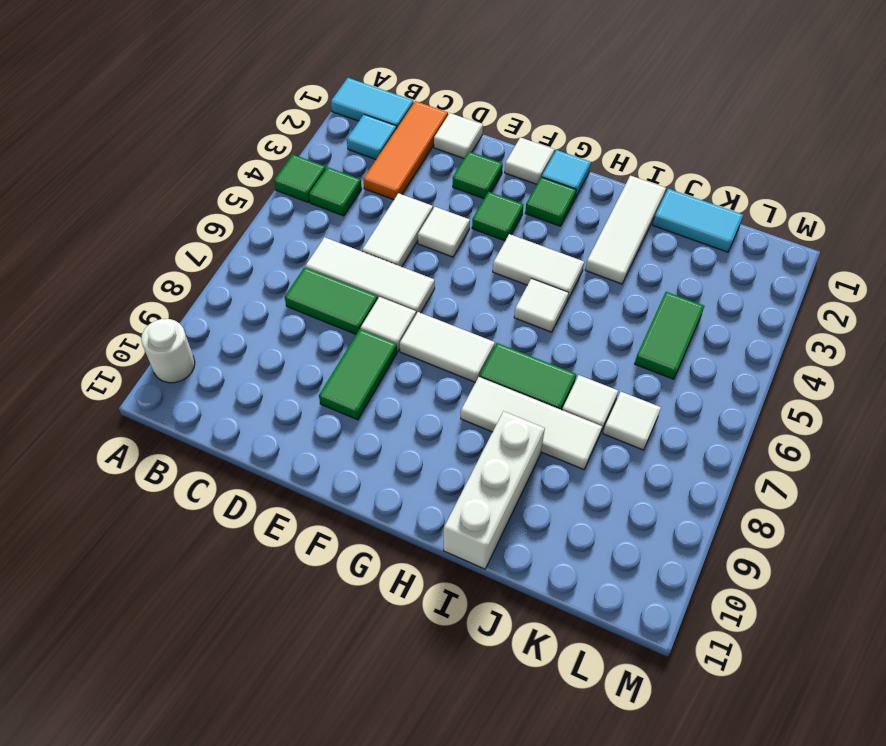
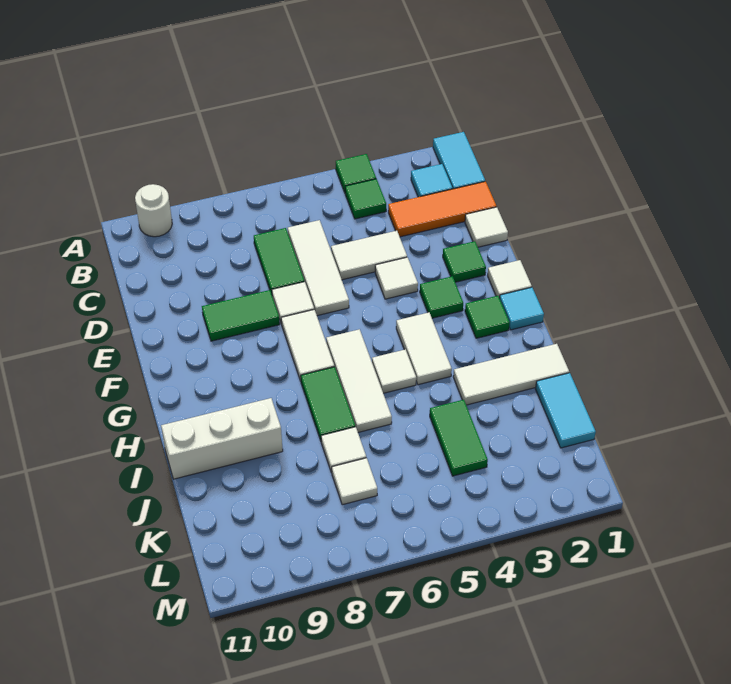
white tile H8:J8 level 1 -> white tile G6:I6 level 1
green tile K4:K5 level 1 -> green tile J4:K4 level 1

